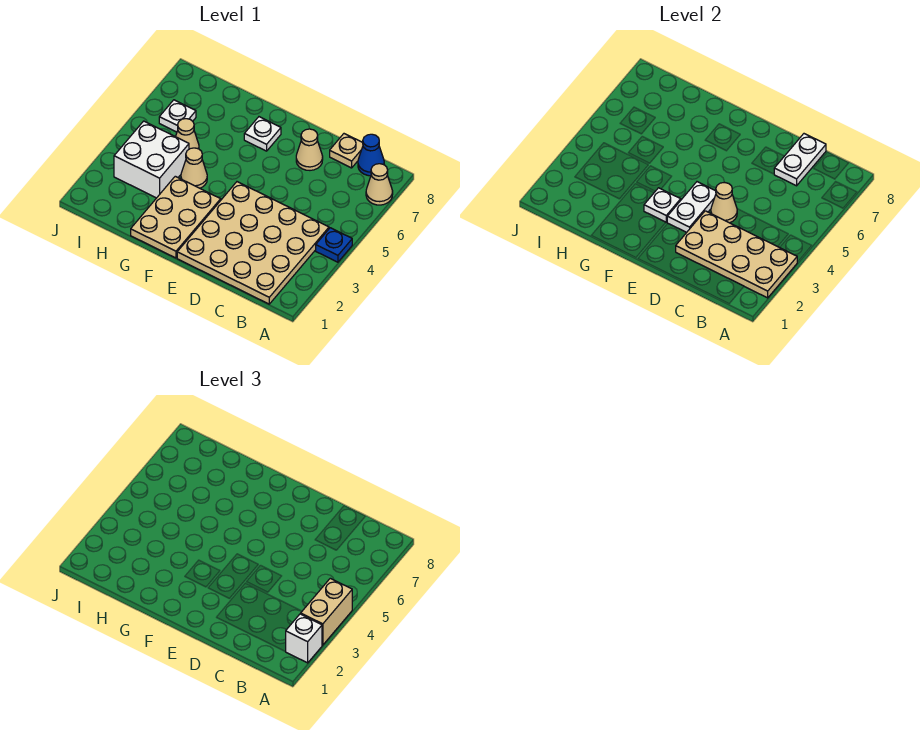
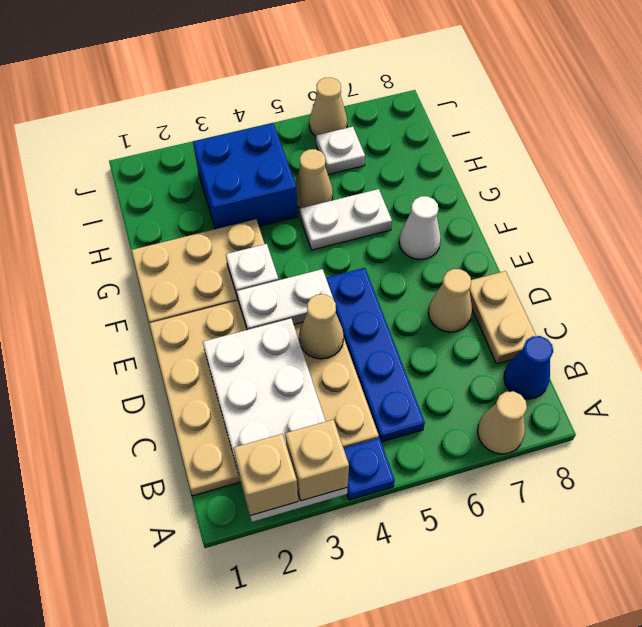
tan plate A2:D3 level 2 -> white plate A2:D3 level 2
white brick A2 level 3 -> tan brick A2 level 3
tan brick A3:A4 level 3 -> tan brick A3 level 3
none -> blue plate B5:E5 level 1
white plate C7:C8 level 2 -> white plate G5:G6 level 1
tan plate C8 level 1 -> tan plate C8:D8 level 1
white plate F7 level 1 -> white cone F7 level 1
tan cone G4 level 1 -> tan cone J6 level 1
white brick H3:I4 level 1 -> blue brick H3:I4 level 1

